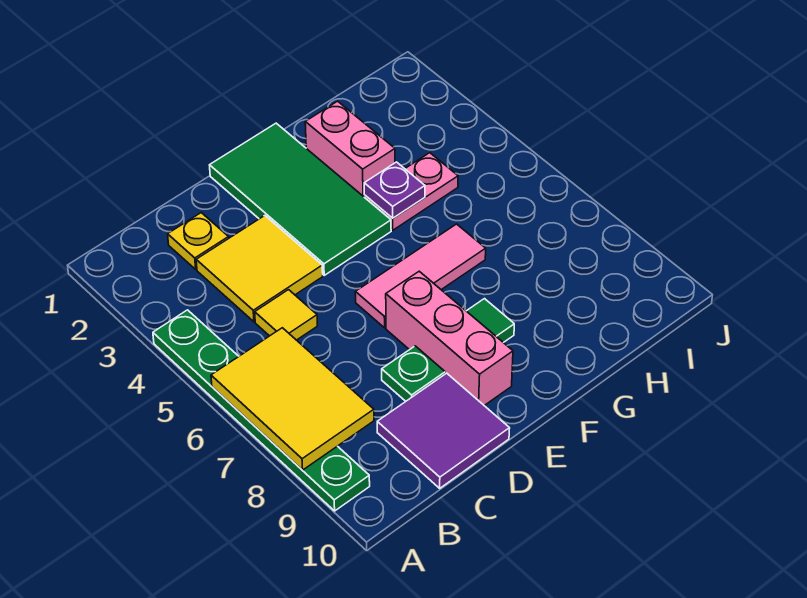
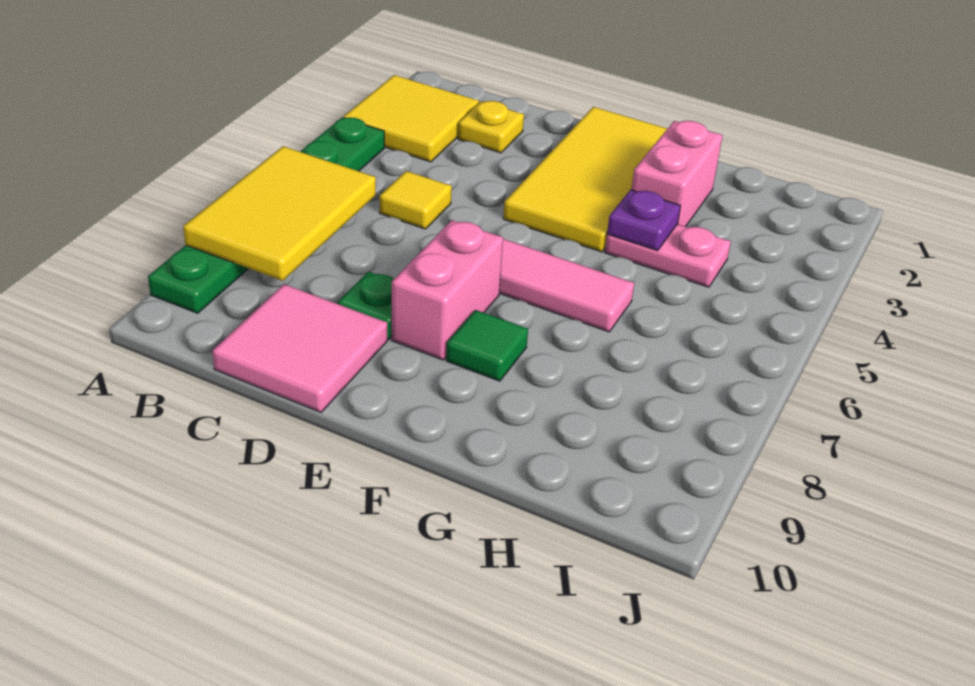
yellow tile C3:D4 level 1 -> yellow tile A2:B3 level 1
purple tile C9:D10 level 1 -> pink tile C9:D10 level 1
green tile E1:F4 level 1 -> yellow tile E1:F4 level 1
pink brick E7:E9 level 1 -> pink brick E7:E8 level 1

